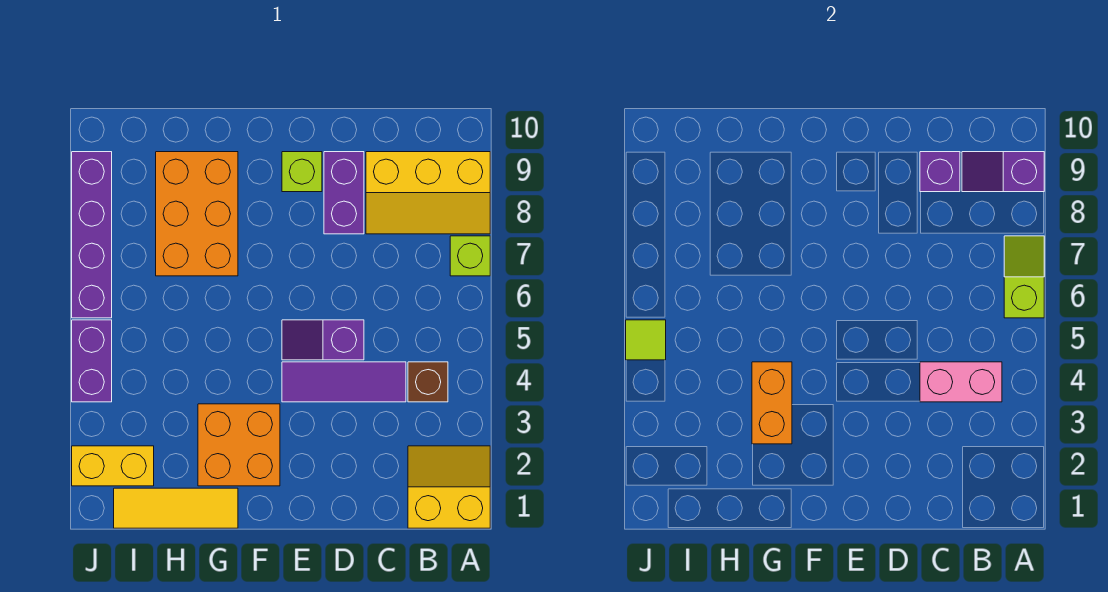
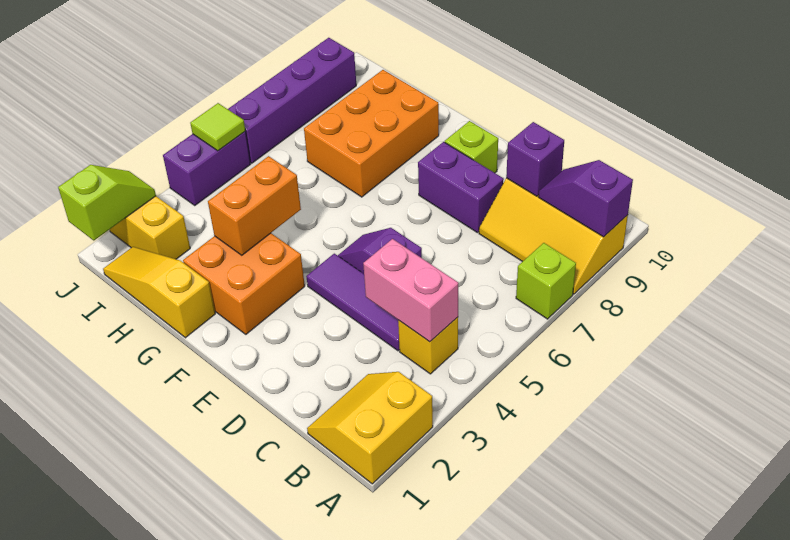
yellow slope A1:B2 level 1 top 1 -> yellow slope A1:B2 level 1 top A
lime slope A6:A7 level 2 top 6 -> lime slope J1:J2 level 2 top 1
brown brick B4 level 1 -> yellow brick B4 level 1
purple brick D8:D9 level 1 -> purple brick D8:E8 level 1
yellow tile G1:I1 level 1 -> yellow slope G1:I1 level 1 top G

